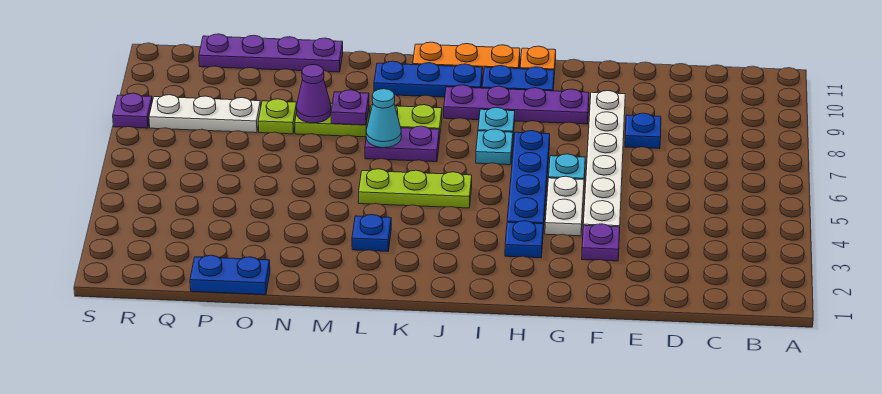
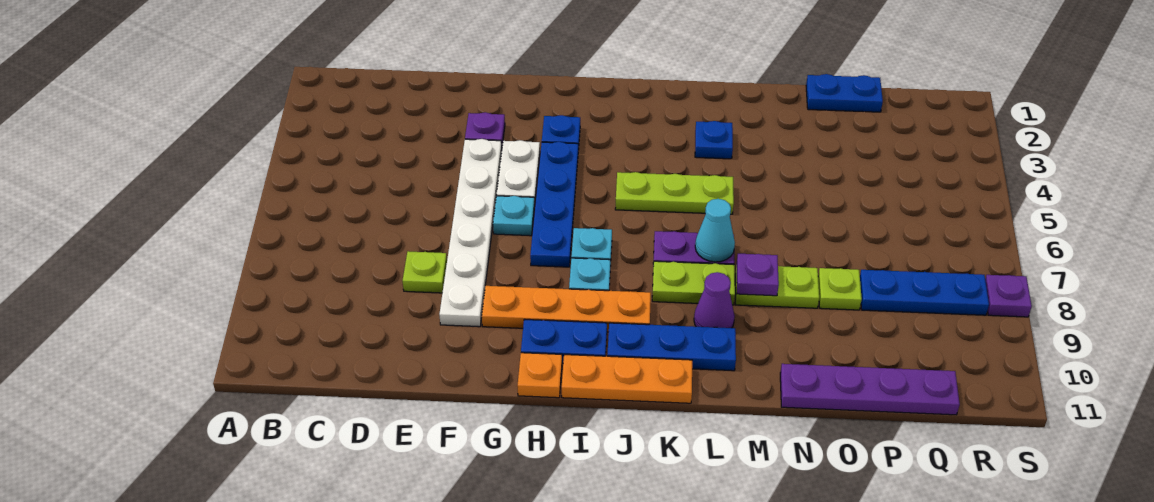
blue plate E8 level 1 -> lime plate E8 level 1
purple plate G9:J9 level 1 -> orange plate G9:J9 level 1
purple cone N8 level 2 -> purple cone L9 level 1
white plate P8:R8 level 1 -> blue plate P8:R8 level 1

